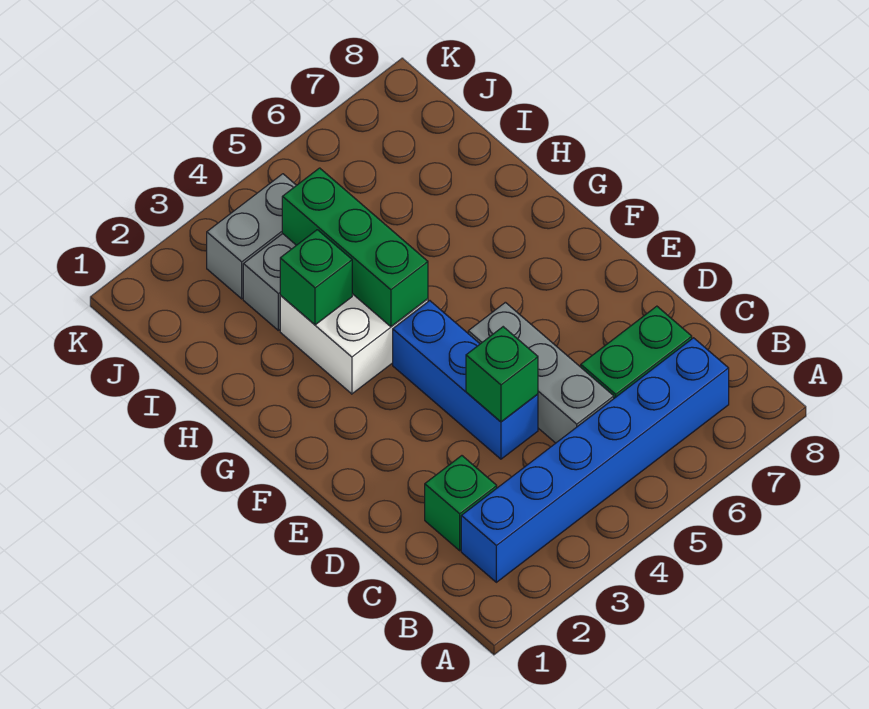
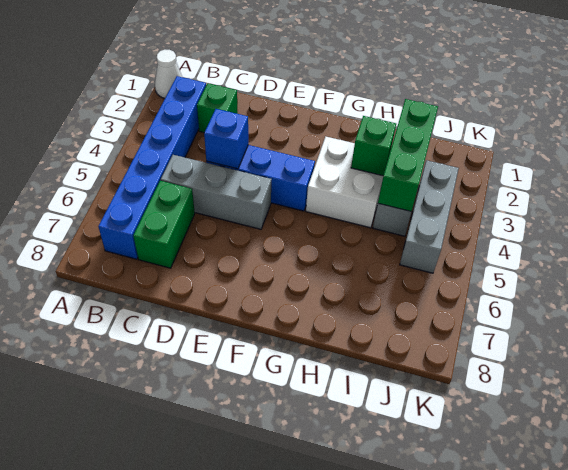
none -> white cone A1 level 1
green brick D4 level 2 -> blue brick D4 level 2
green brick G4:I4 level 2 -> green brick I2:I4 level 2
grey brick J3:J4 level 1 -> grey brick J3:J5 level 1

